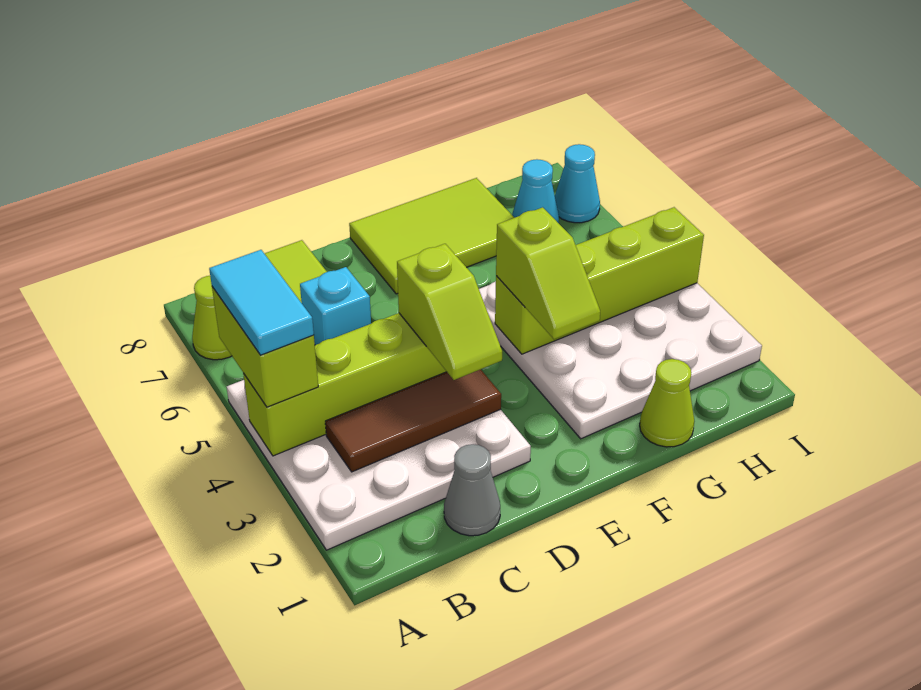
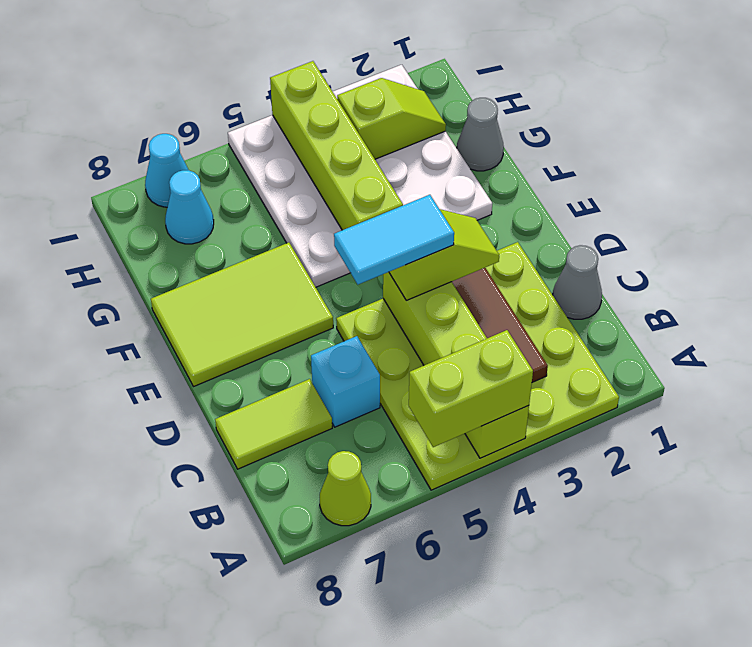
white plate A2:D5 level 1 -> lime plate A2:D5 level 1
cyan tile A4:A5 level 4 -> cyan tile D4:D5 level 4
lime tile E7:G8 level 1 -> lime tile E6:F8 level 1
lime slope F3:F4 level 3 top 4 -> lime slope H2:H3 level 2 top 3
lime cone G1 level 1 -> grey cone G1 level 1

